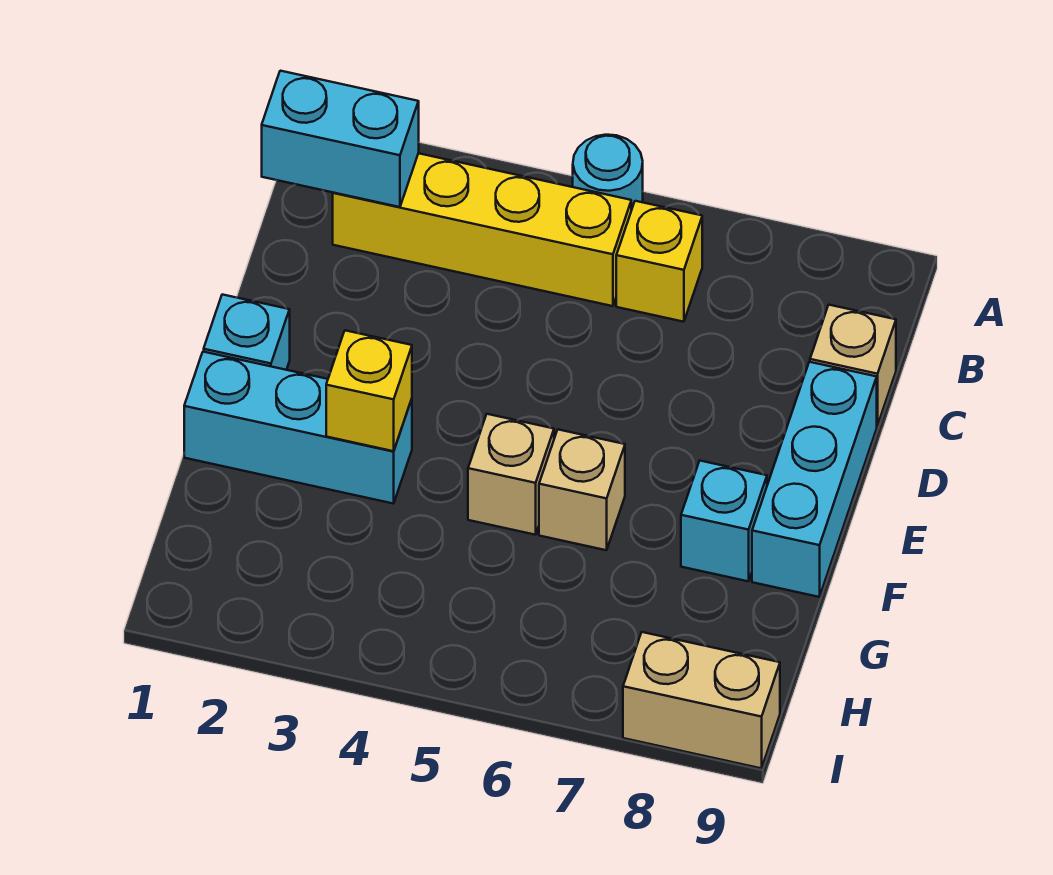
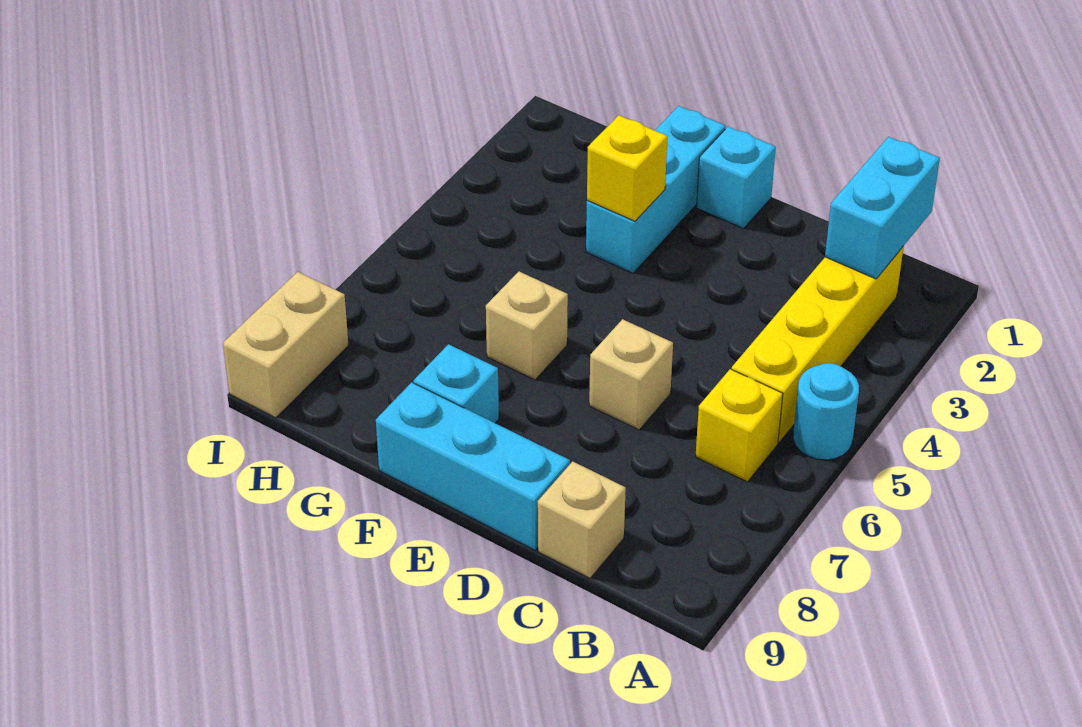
tan brick F5 level 1 -> tan brick D6 level 1

